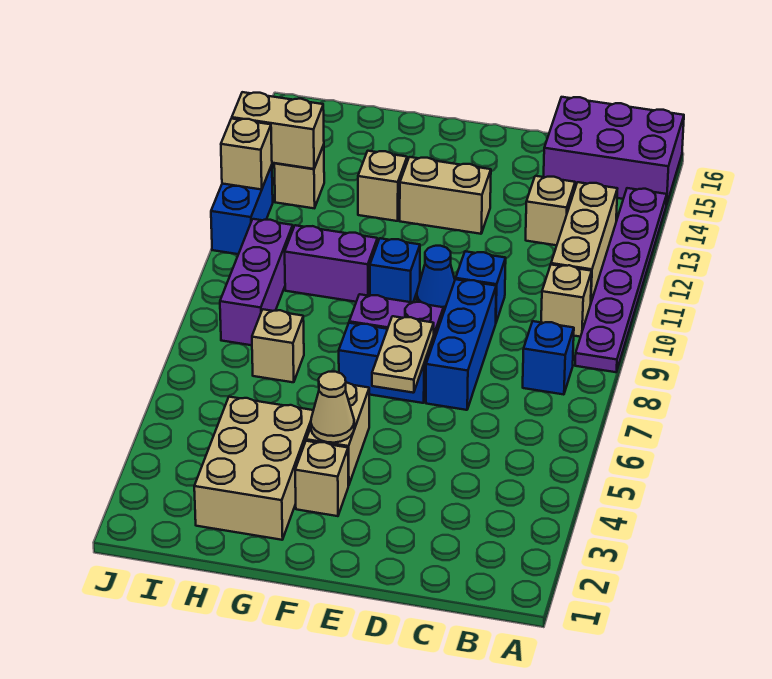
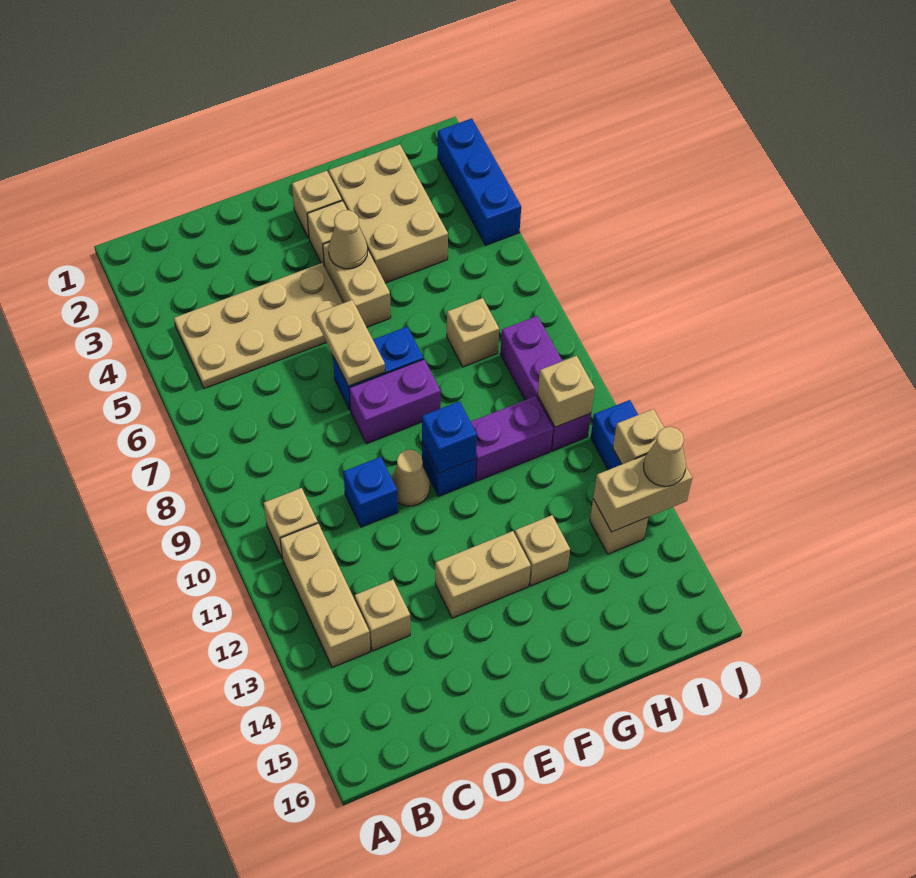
purple plate A9:A14 level 1 -> none
purple brick A15:C16 level 1 -> none
none -> tan plate B4:E5 level 1
blue brick B8 level 1 -> blue brick F10 level 2
blue brick D7:D9 level 1 -> blue brick J2:J4 level 1
blue cone E10 level 1 -> tan cone E10 level 1
none -> tan brick F2 level 1
none -> tan brick I10 level 2
none -> tan cone J13 level 3

